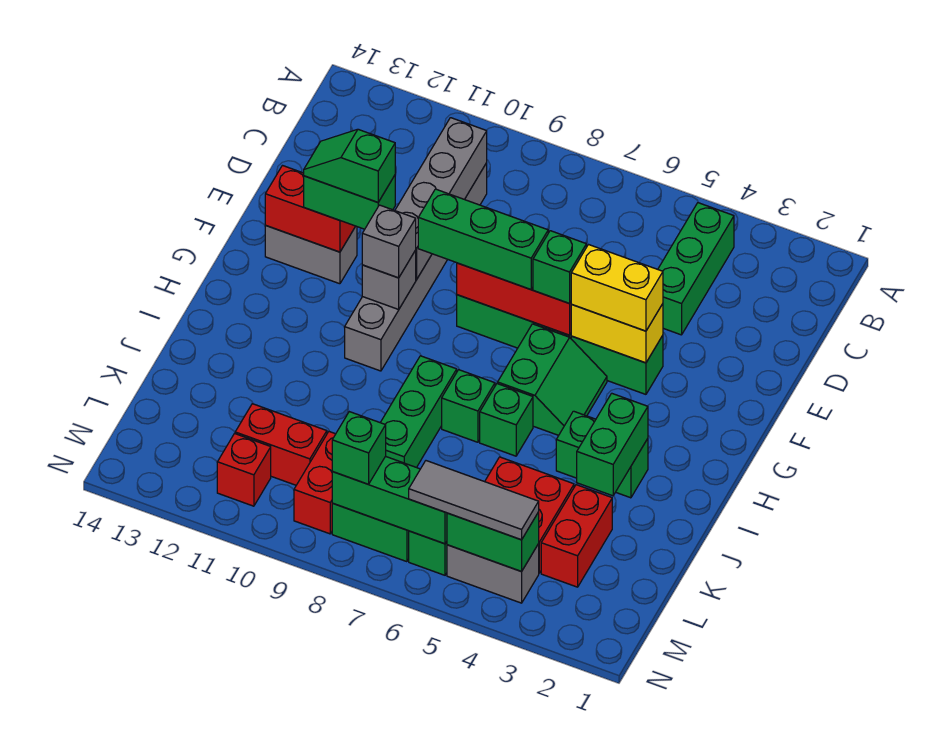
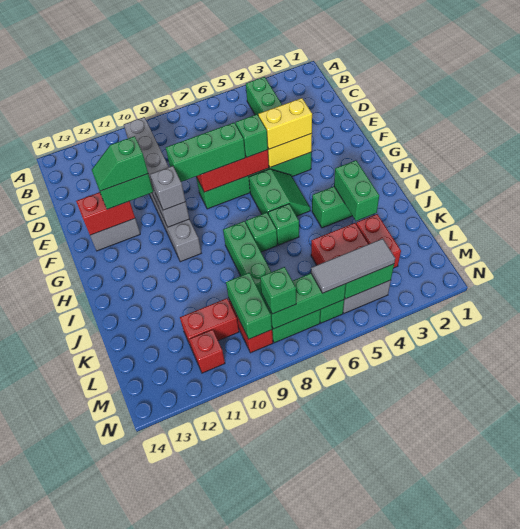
none -> green brick L9:M9 level 2

